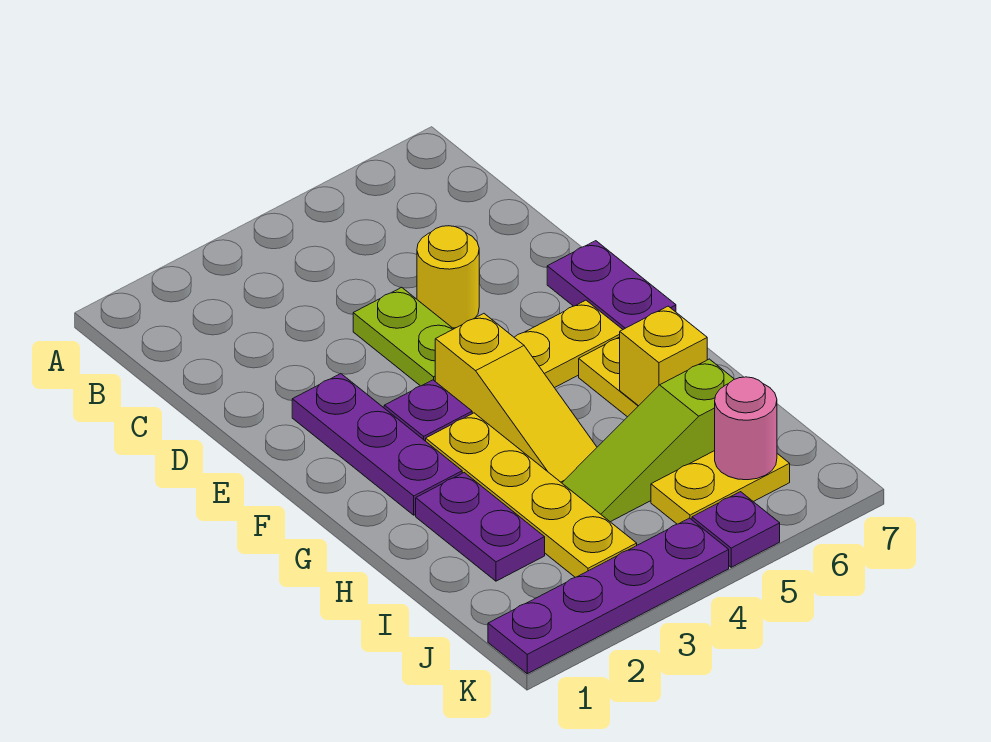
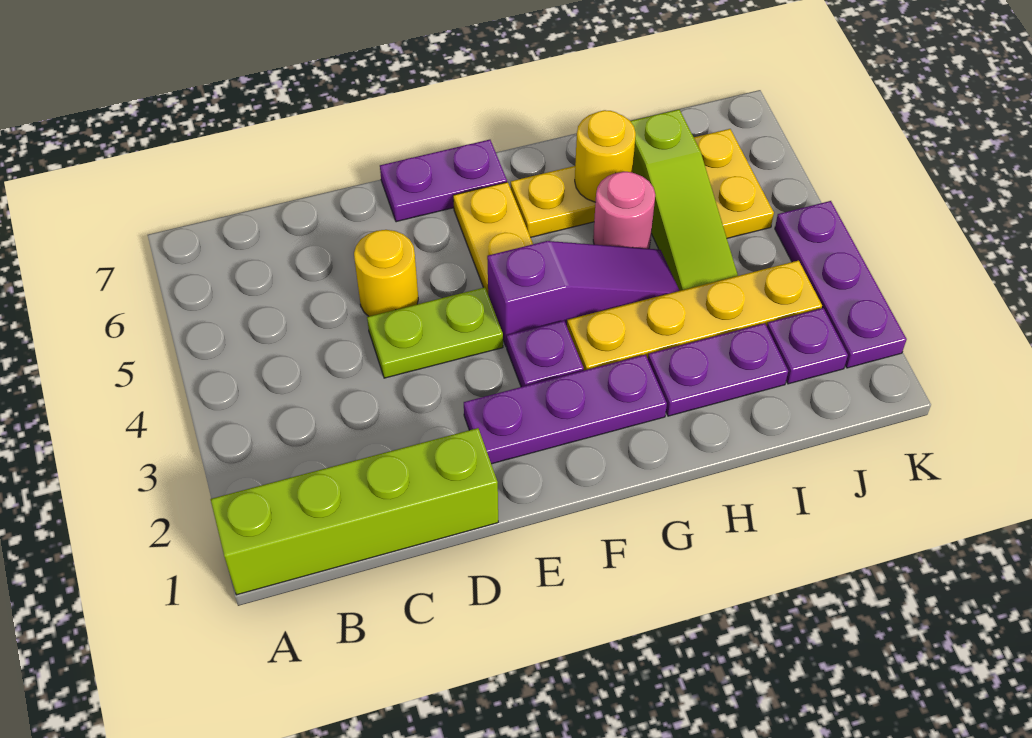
none -> lime brick A1:D1 level 1
yellow slope F4:H4 level 1 top F -> purple slope F4:H4 level 1 top F
yellow brick H6 level 2 -> yellow round brick H6 level 2
pink round brick J6 level 2 -> pink round brick H5 level 1
purple plate K1:K4 level 1 -> purple plate K2:K4 level 1
purple plate K5 level 1 -> purple plate J2 level 1

